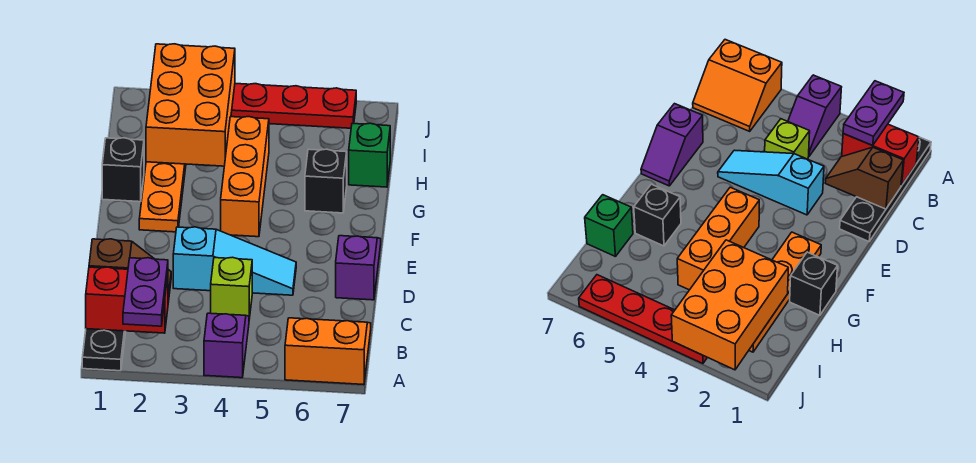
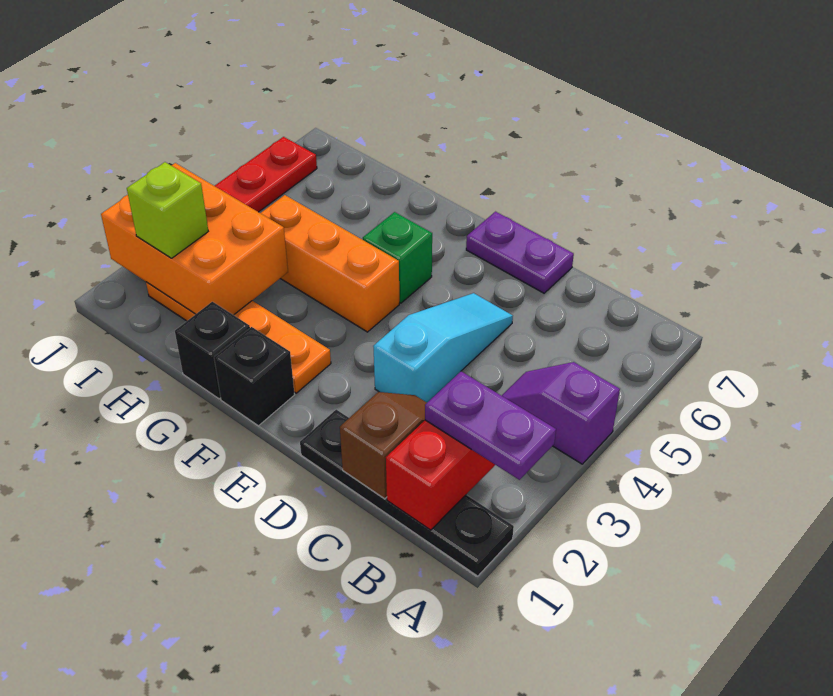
orange slope A6:B7 level 1 top A -> none
lime brick C4 level 1 -> lime brick I2 level 3
purple slope D7:E7 level 1 top D -> purple plate D7:E7 level 1
black brick G6 level 1 -> black brick F1 level 1
green brick H7 level 1 -> green brick F5 level 1

